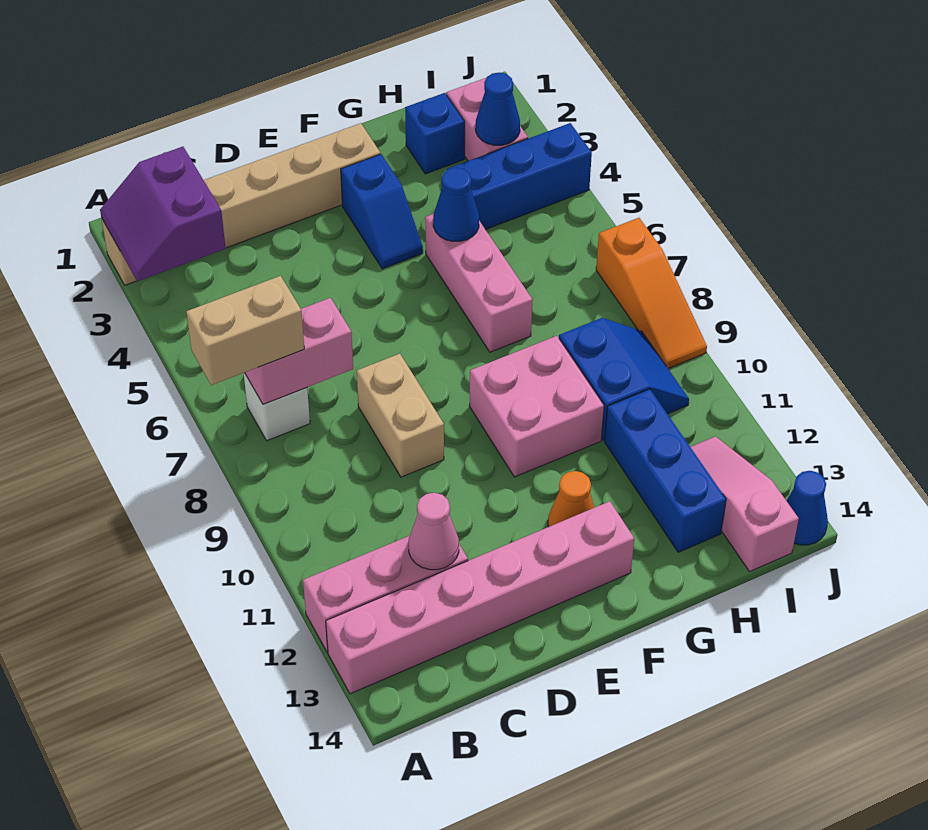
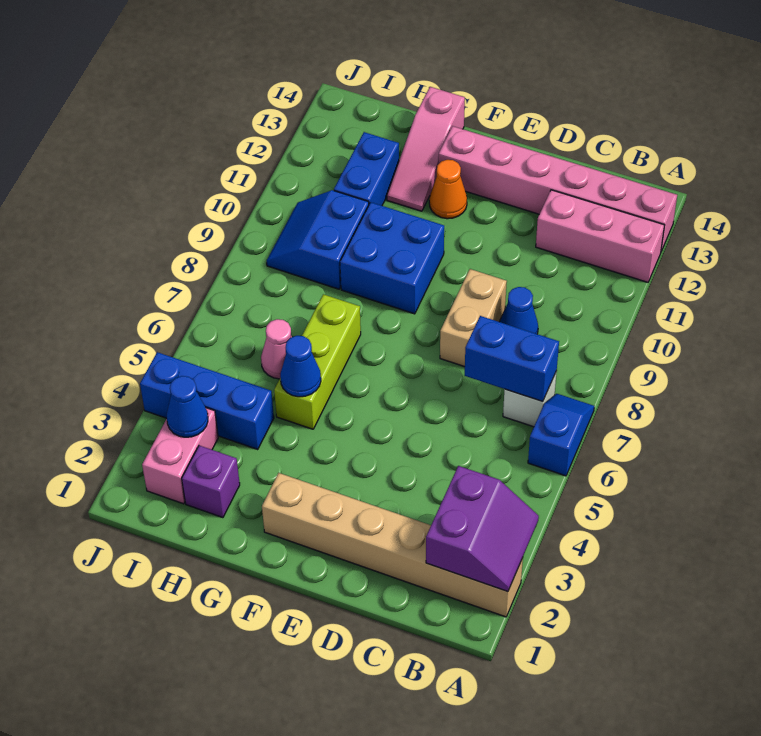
tan brick A7:B7 level 3 -> none
pink brick B7:C7 level 2 -> blue brick B7:C7 level 2
pink cone C12 level 2 -> pink cone H6 level 1
blue slope F3:F4 level 1 top 3 -> blue slope A6:A7 level 1 top 6
pink brick F9:G10 level 1 -> blue brick F9:G10 level 1
pink brick G5:G7 level 1 -> lime brick G5:G7 level 1
blue brick H2 level 1 -> purple brick H2 level 1
blue brick H11:H13 level 1 -> blue brick H11:H12 level 1
pink slope I12:I14 level 1 top 14 -> pink slope G12:G14 level 1 top 14
orange slope J7:J9 level 1 top 7 -> none
blue cone J14 level 1 -> blue cone C9 level 1

